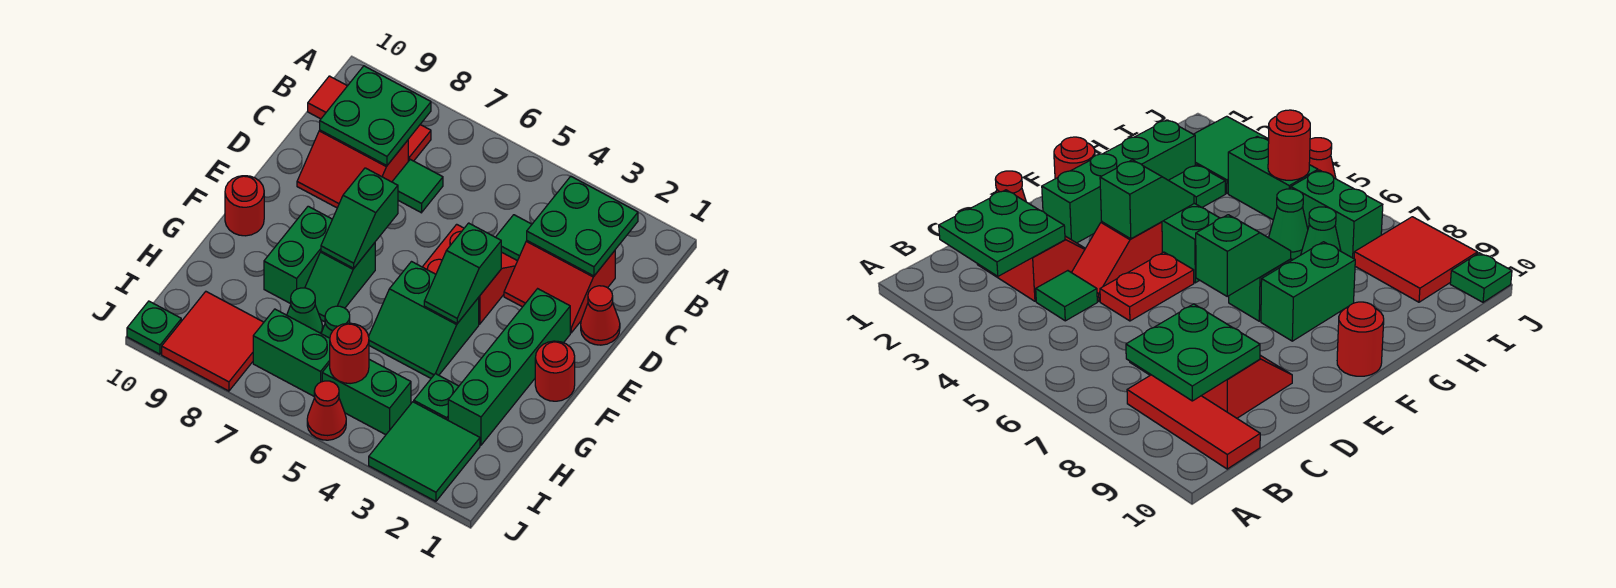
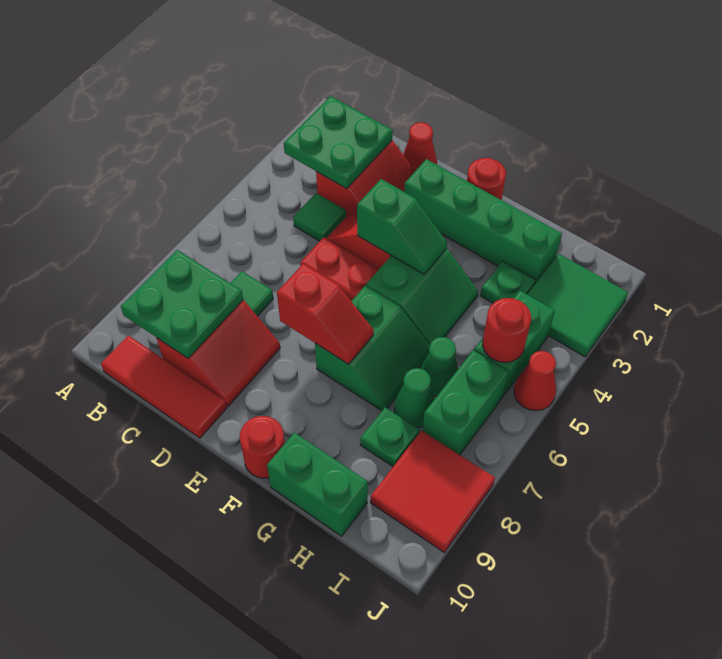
red tile B8:B10 level 1 -> red tile B10:D10 level 1
green slope E7:F7 level 2 top E -> red slope E7:F7 level 2 top E
green slope F7:G7 level 1 top F -> green slope F6:G7 level 1 top F
green brick F8:G8 level 1 -> green brick G10:H10 level 1
green plate J10 level 1 -> green plate H8 level 1

